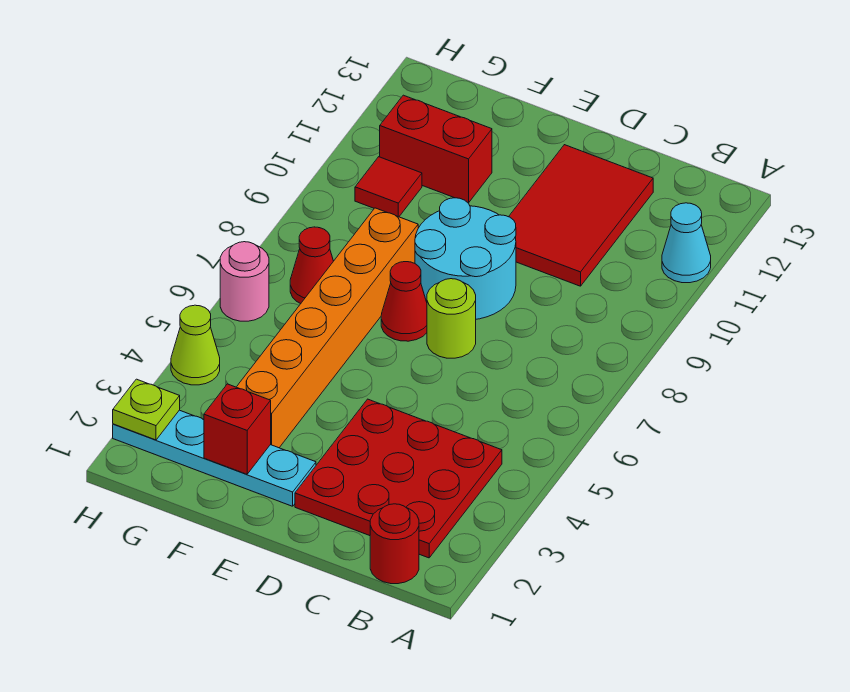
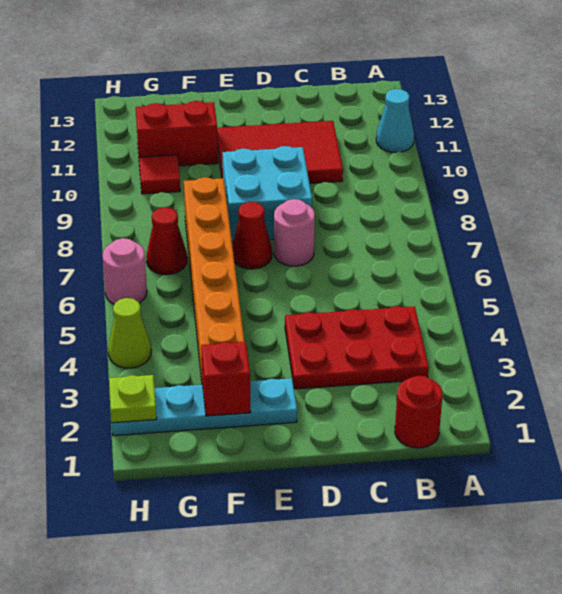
red plate B2:D4 level 1 -> red plate B3:D4 level 1
red tile C10:D12 level 1 -> red tile C10:E11 level 1
lime round brick D7 level 1 -> pink round brick D7 level 1
cyan round brick D8:E9 level 1 -> cyan brick D8:E9 level 1

